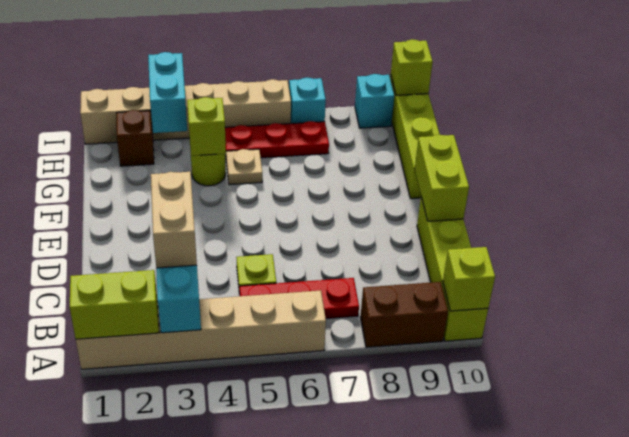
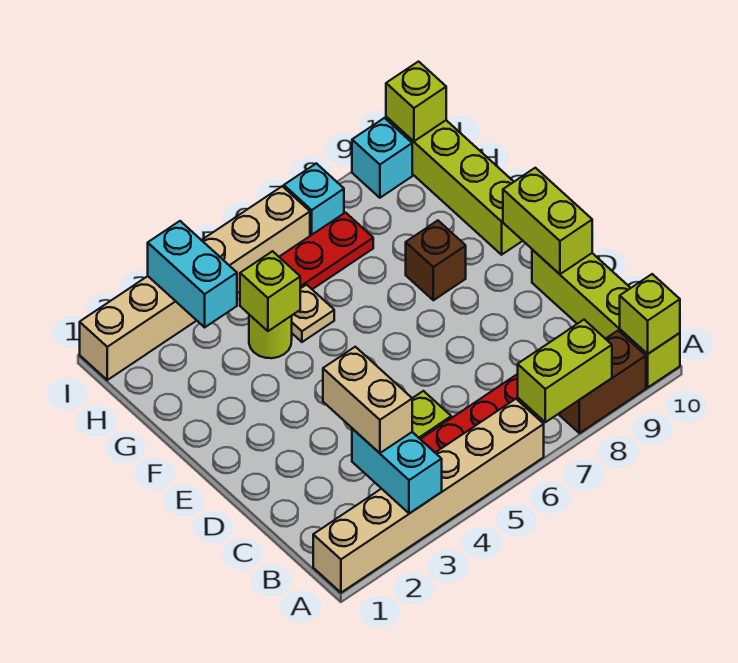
lime brick A1:A2 level 2 -> lime brick A7:A8 level 2
brown brick H2 level 1 -> brown brick F8 level 1

